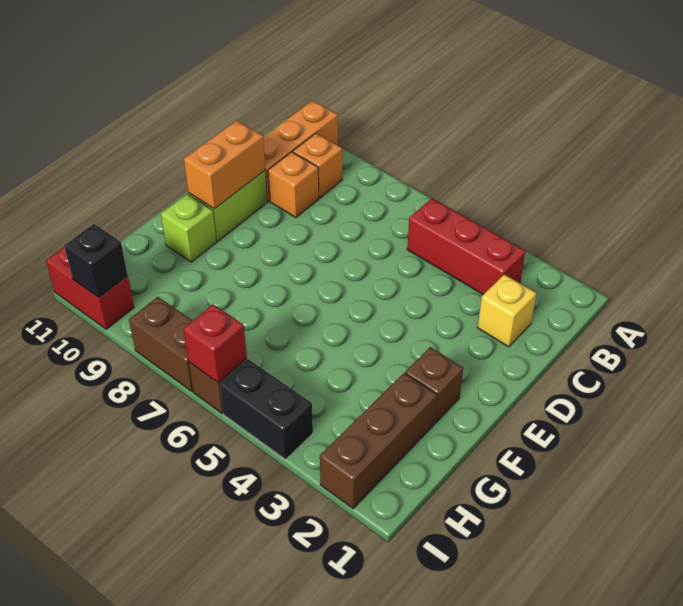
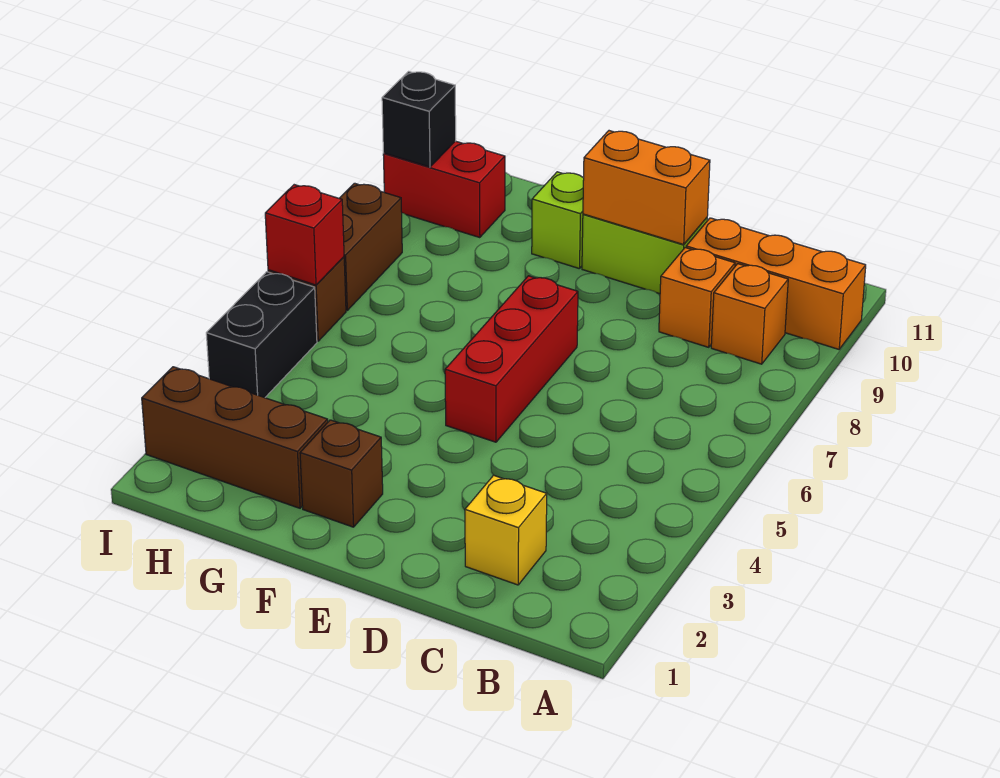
red brick B3:B5 level 1 -> red brick E5:E7 level 1
red brick I10:I11 level 1 -> red brick H10:I10 level 1

